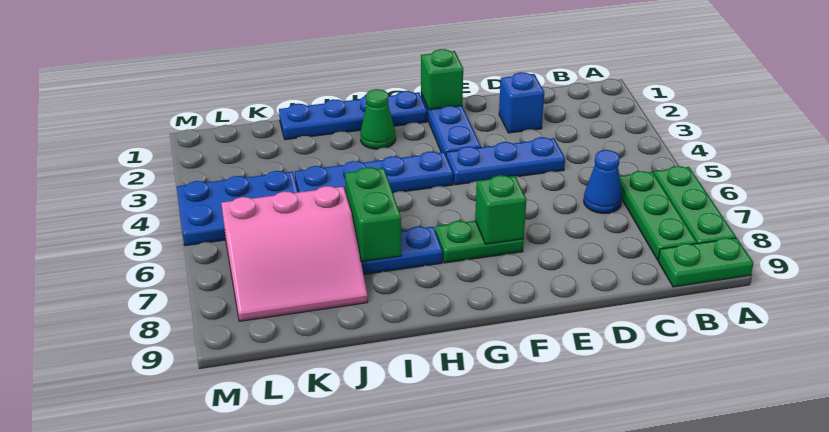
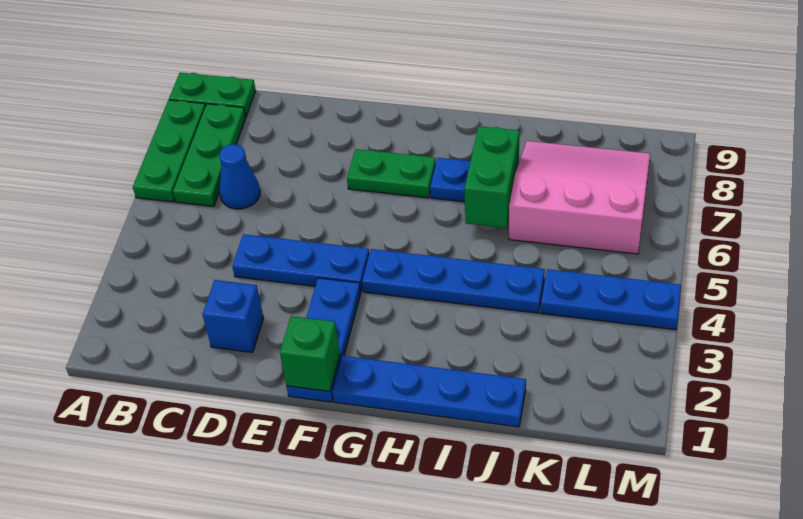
green brick F7 level 2 -> none
green cone H2 level 1 -> none
blue plate K4:M5 level 1 -> blue plate K4:M4 level 1

